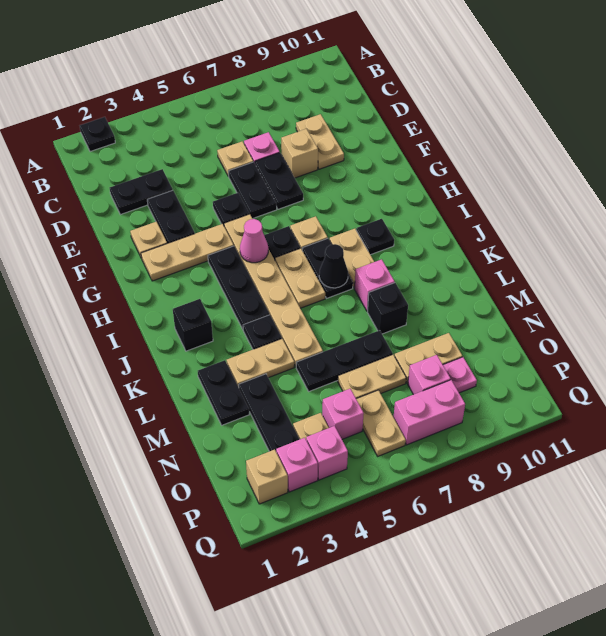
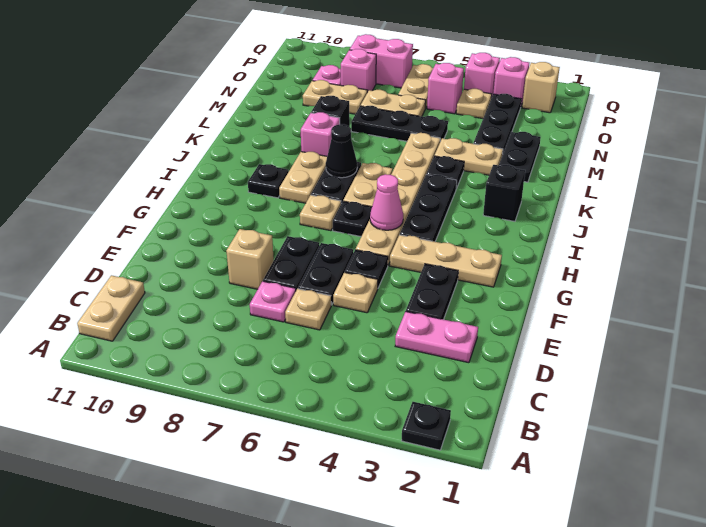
black plate D2:D3 level 1 -> pink plate D2:D3 level 1
tan plate D9:E9 level 1 -> tan plate B11:C11 level 1
tan plate F2 level 1 -> tan plate E5 level 1

